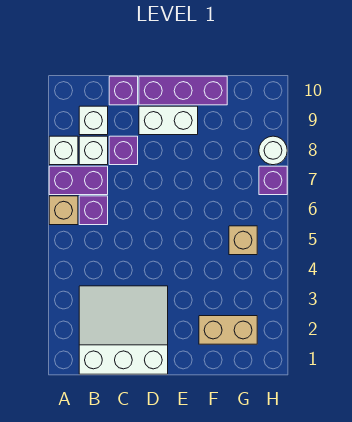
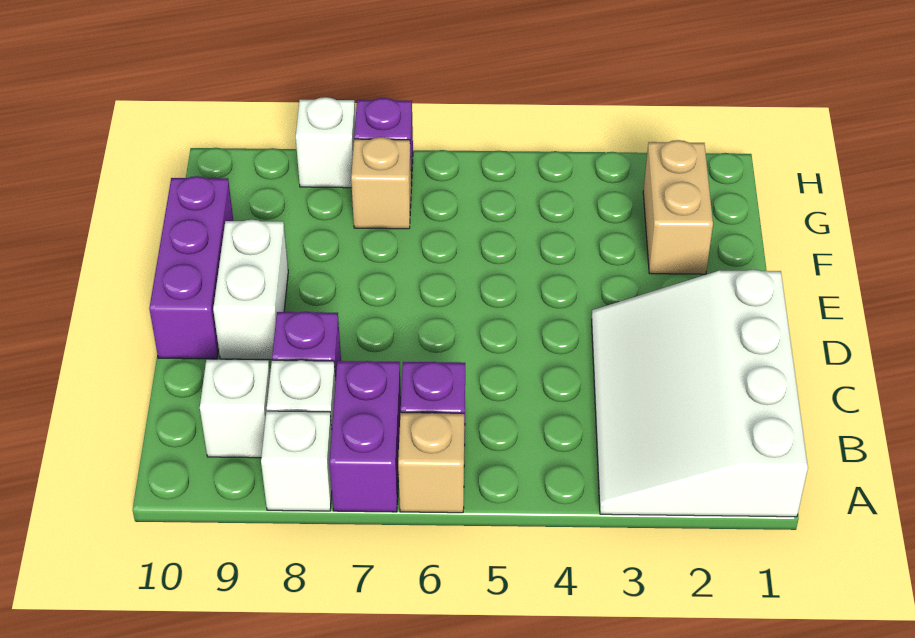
white slope B1:D3 level 1 top 1 -> white slope A1:D3 level 1 top 1
purple brick C10 level 1 -> none
tan brick G5 level 1 -> tan brick G7 level 1
white round brick H8 level 1 -> white brick H8 level 1

